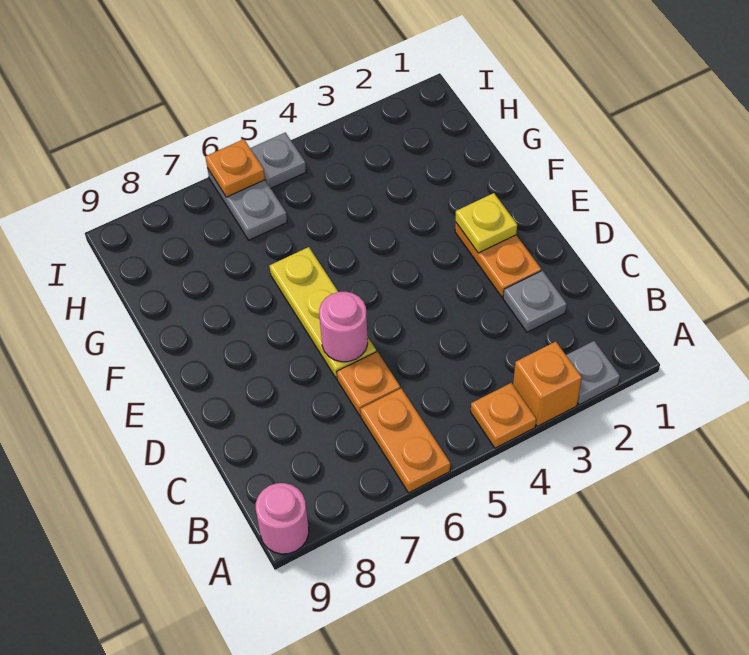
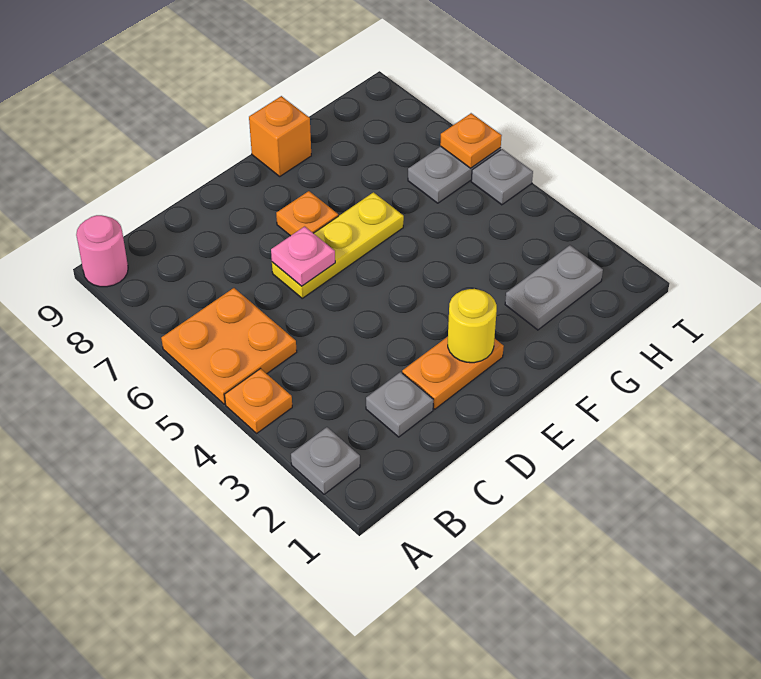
orange brick A3 level 1 -> orange brick F9 level 1
orange plate A6:B6 level 1 -> orange plate A5:B6 level 1
orange plate C6 level 1 -> orange plate E7 level 1
pink round brick D6 level 2 -> pink plate D6 level 2
yellow plate E2 level 2 -> yellow round brick E2 level 2
none -> grey plate G2:H2 level 1

